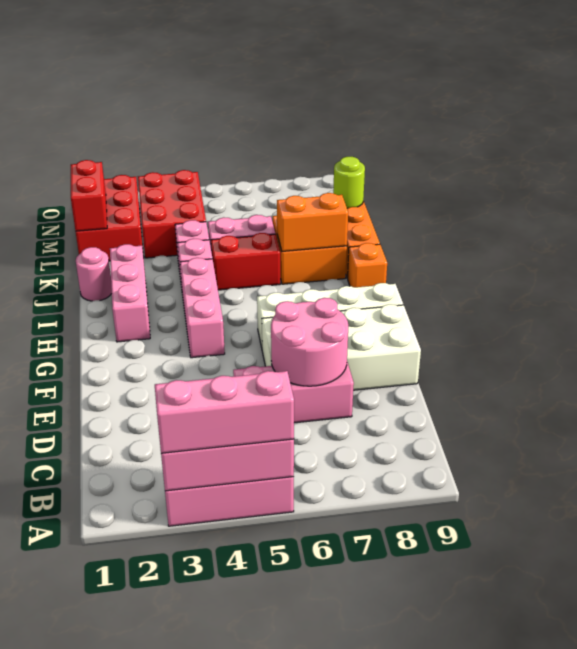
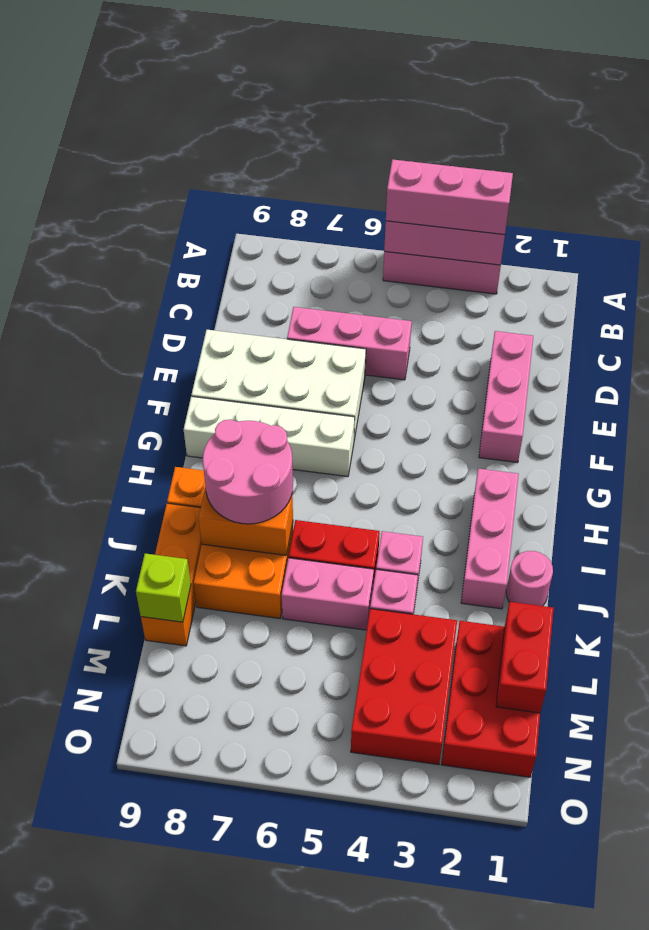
pink round brick D6:E7 level 2 -> pink round brick I7:J8 level 3
pink brick G4:I4 level 1 -> pink brick D2:F2 level 1
lime round brick L9 level 2 -> lime brick L9 level 2

